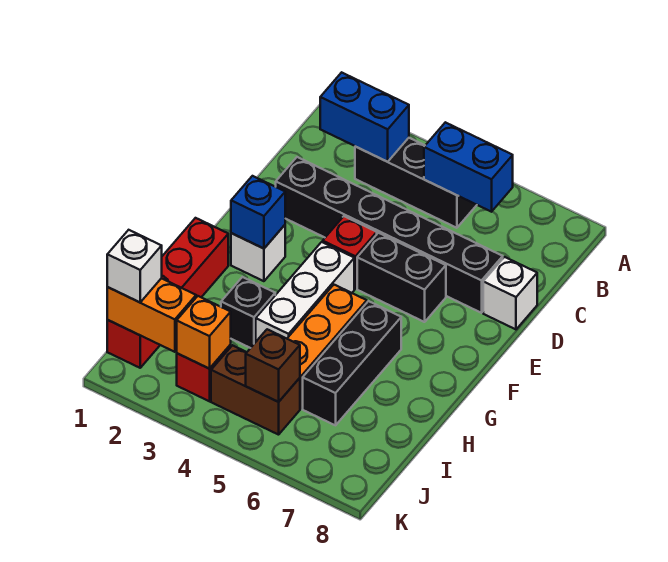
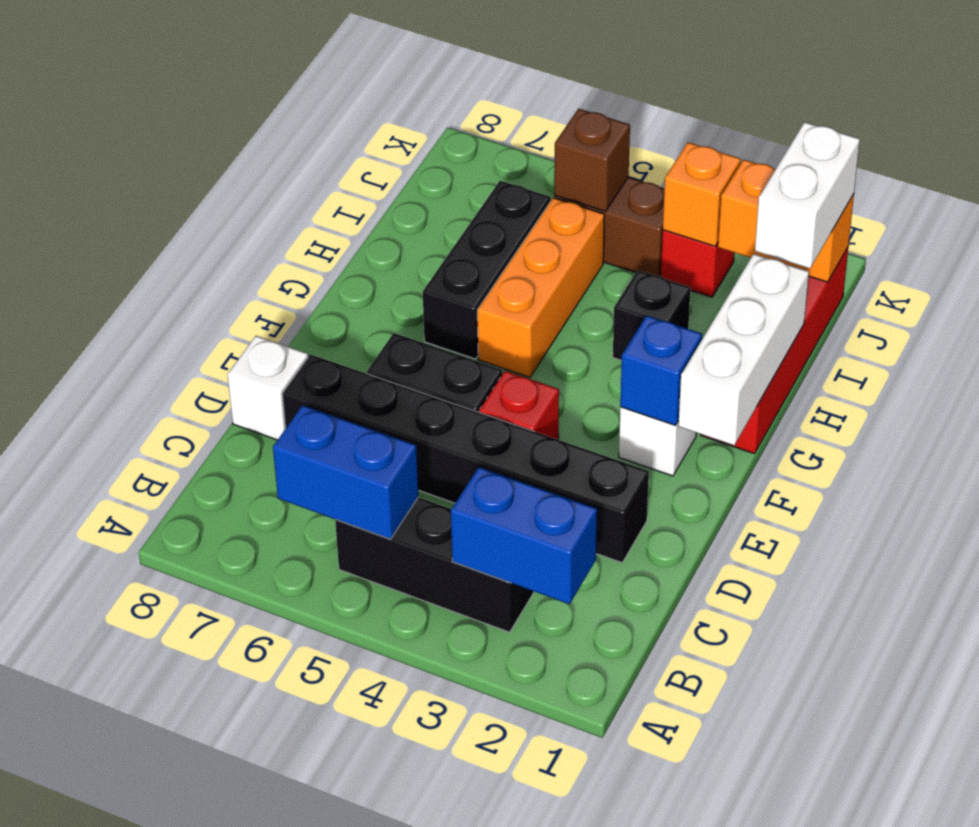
white brick F4:H4 level 1 -> white brick F1:H1 level 2
white brick J1 level 3 -> white brick I1:J1 level 3

